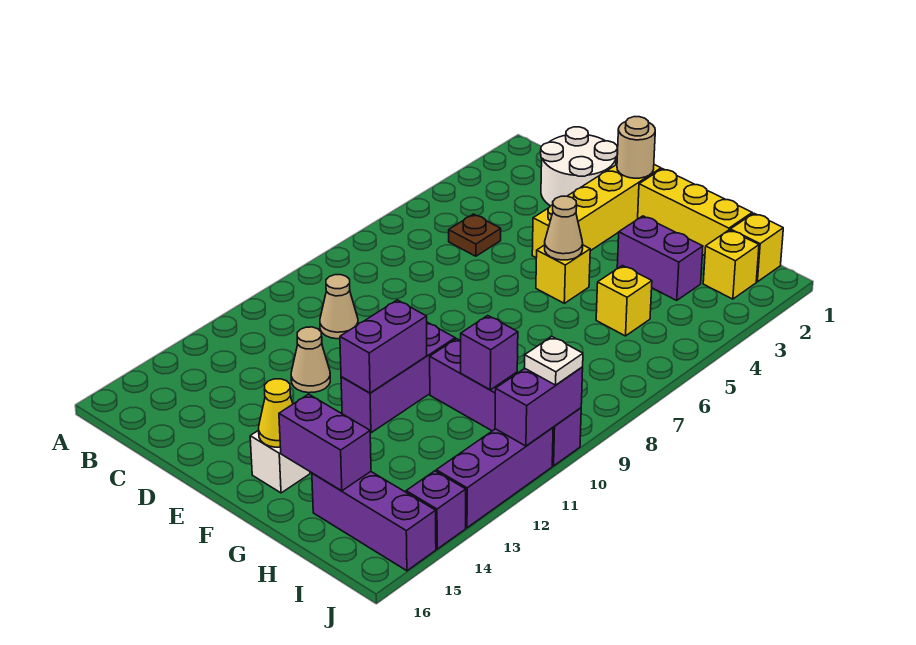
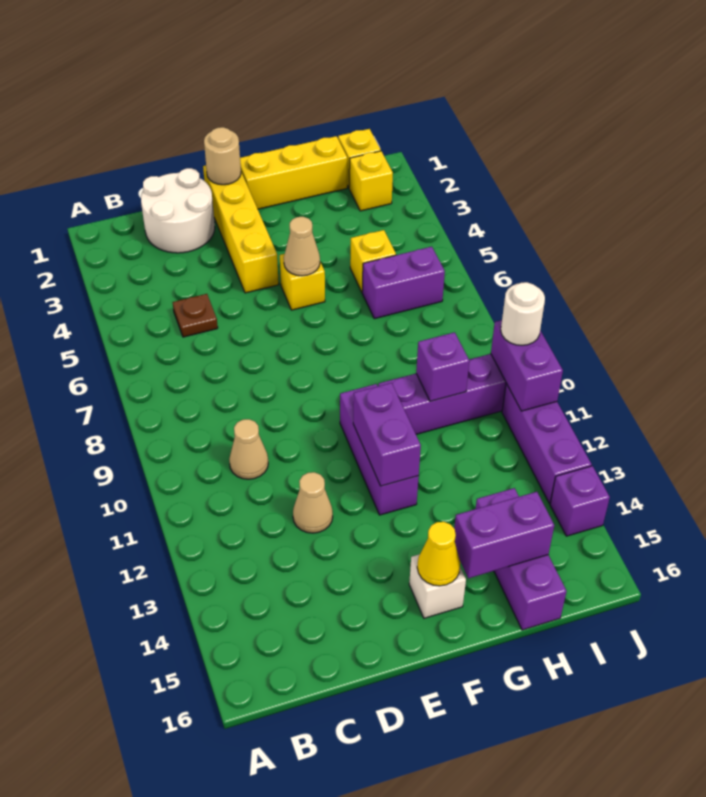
purple brick G3:H3 level 1 -> purple brick H6:I6 level 1
purple brick H15:J15 level 1 -> purple brick H14:H16 level 1
white plate J10 level 3 -> white round brick J10 level 3

